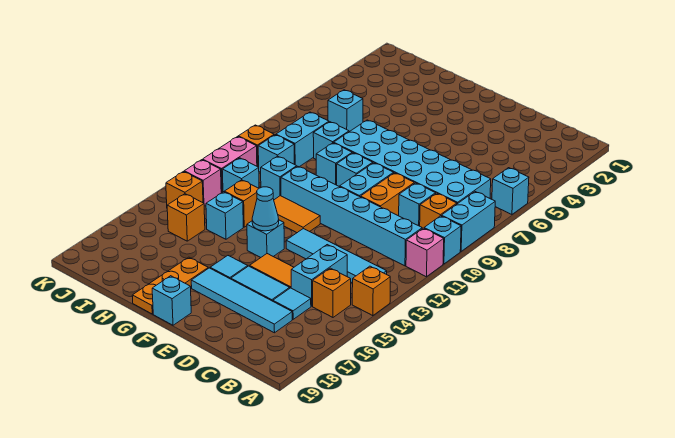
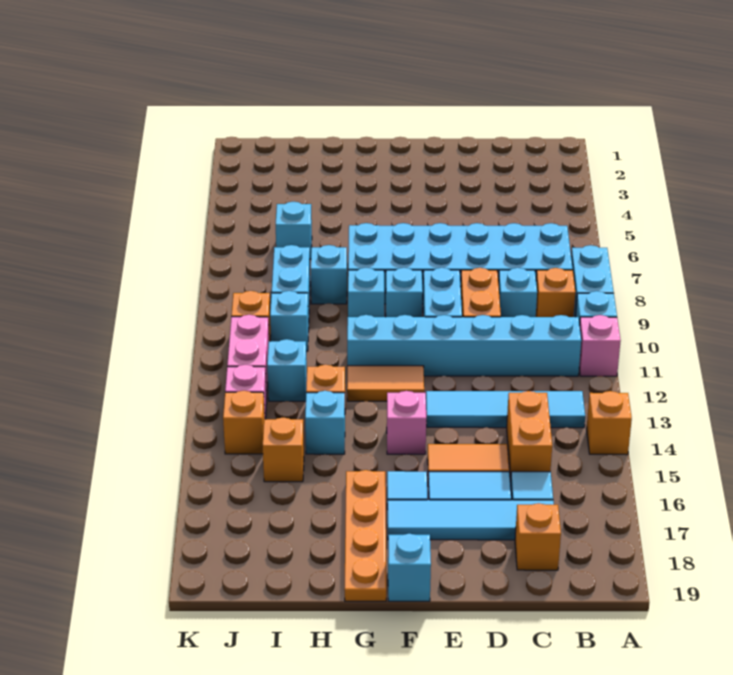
cyan brick A6 level 1 -> none
orange brick B15 level 1 -> orange brick C18 level 1
cyan brick C14:C15 level 1 -> orange brick C14:C15 level 1
cyan brick F14 level 1 -> pink brick F14 level 1
cyan cone F14 level 2 -> none
orange plate G17:G19 level 1 -> orange plate G16:G19 level 1
cyan brick H11 level 1 -> none

